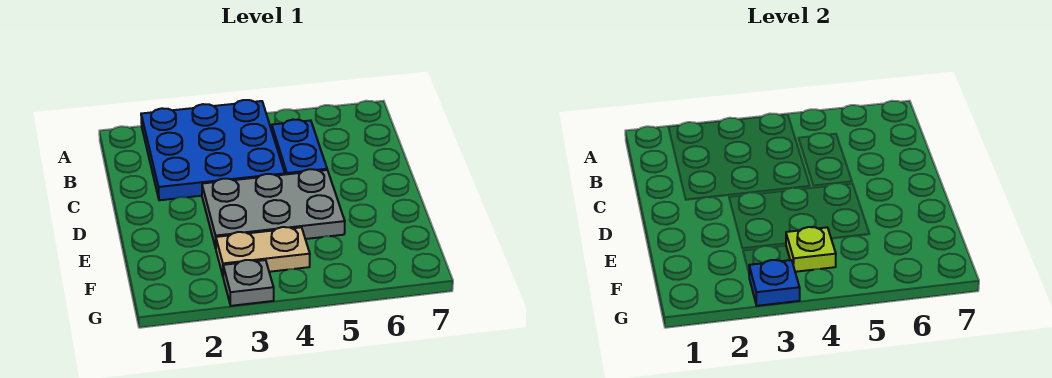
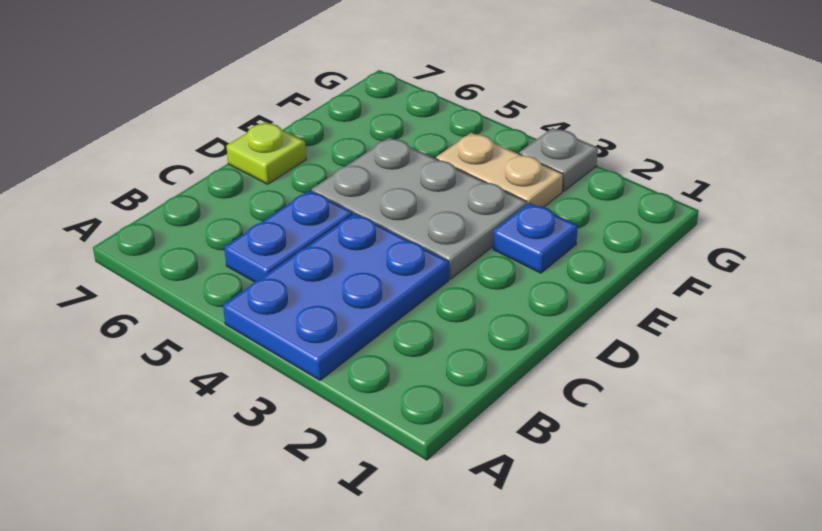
blue plate A2:C4 level 1 -> blue plate A3:C4 level 1
lime plate F4 level 2 -> lime plate D7 level 1
blue plate G3 level 2 -> blue plate E2 level 1

